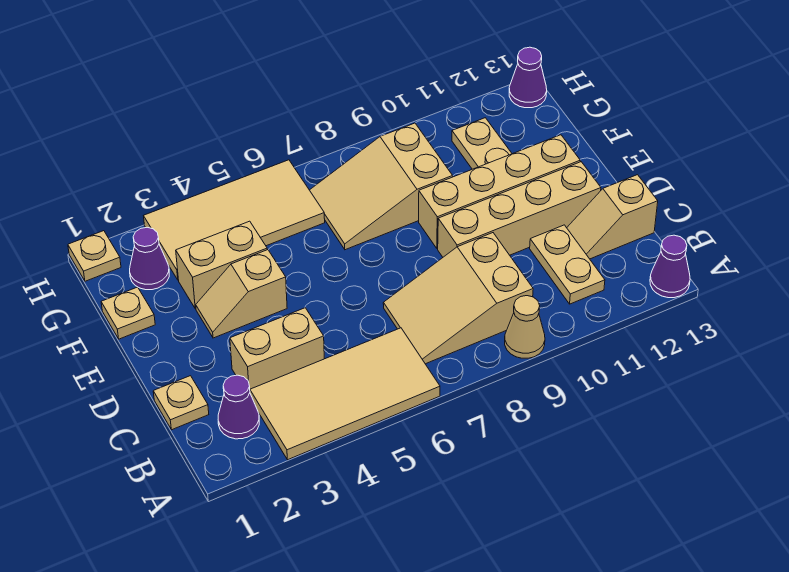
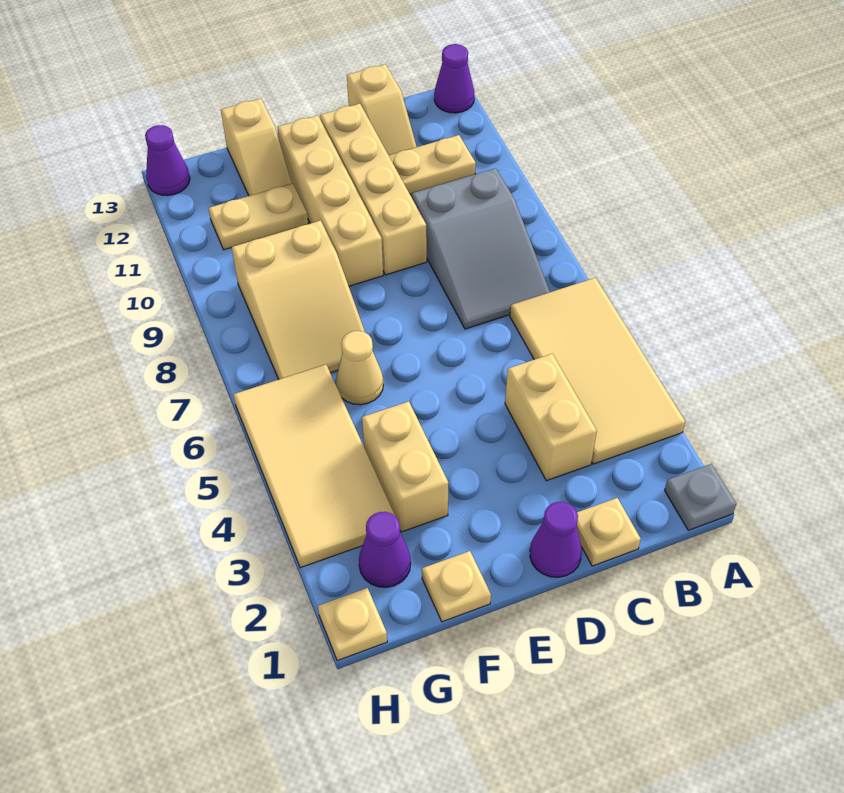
none -> grey plate A1 level 1
tan cone A9 level 1 -> tan cone F6 level 1
purple cone B2 level 1 -> purple cone D1 level 1
tan slope B7:C9 level 1 top 9 -> grey slope B7:C9 level 1 top 9
tan slope E3:E4 level 1 top 4 -> tan slope F12:F13 level 1 top 13

